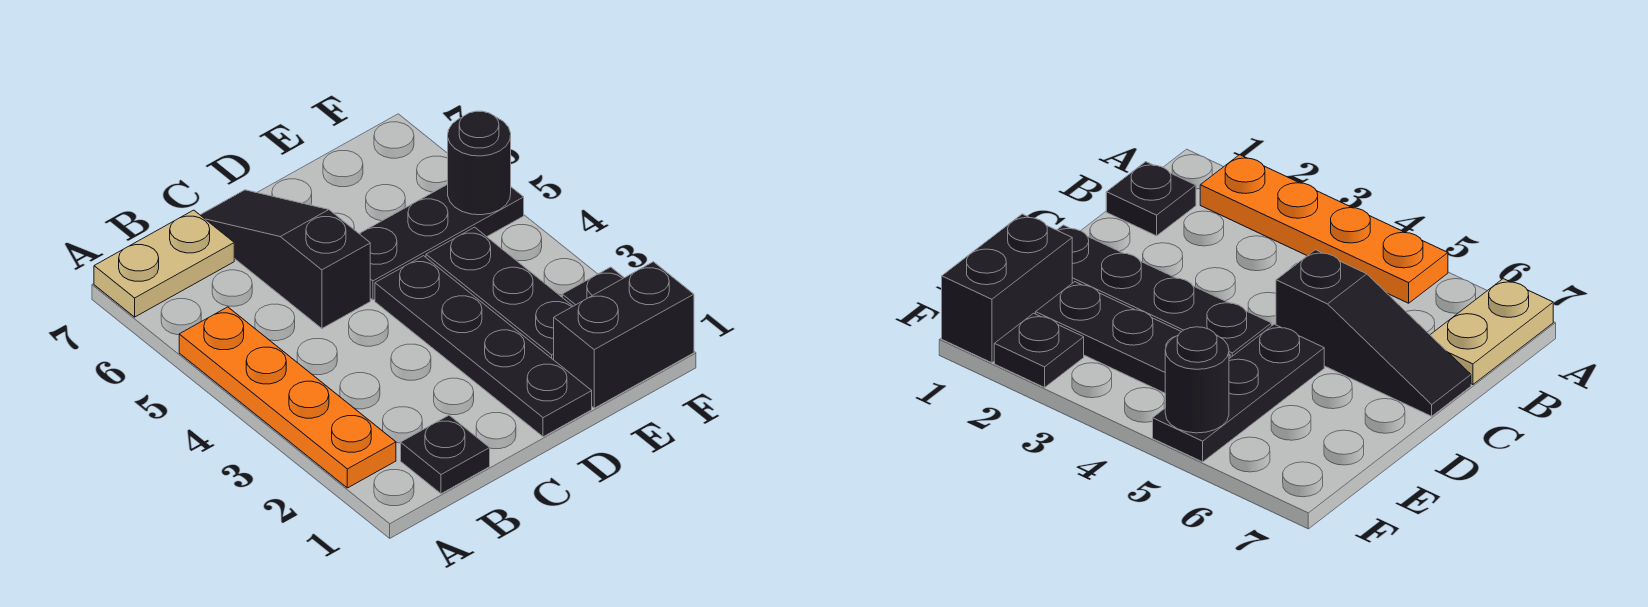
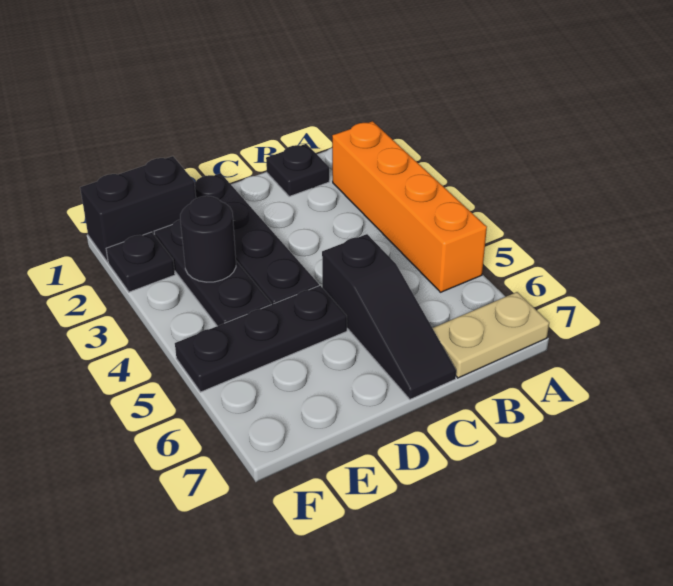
orange plate A2:A5 level 1 -> orange brick A2:A5 level 1
black round brick F5 level 2 -> black round brick E3 level 2

